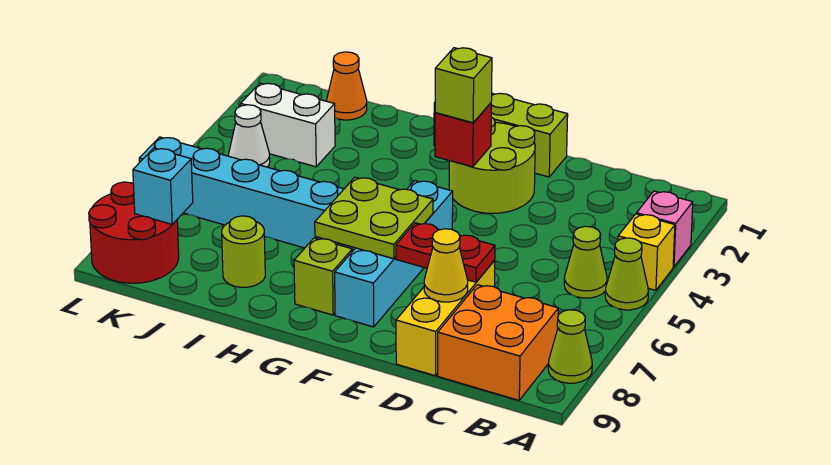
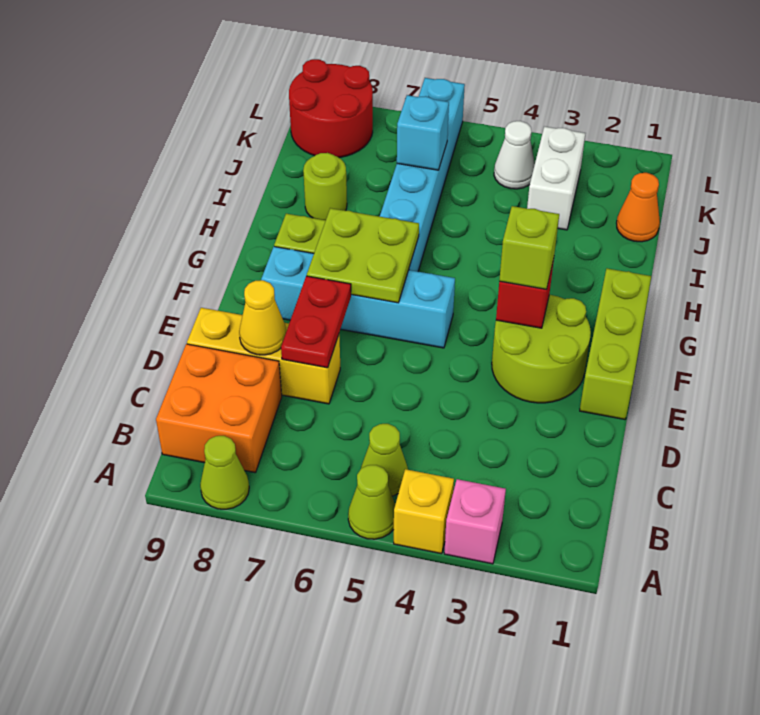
cyan brick K8 level 2 -> cyan brick J6 level 2

